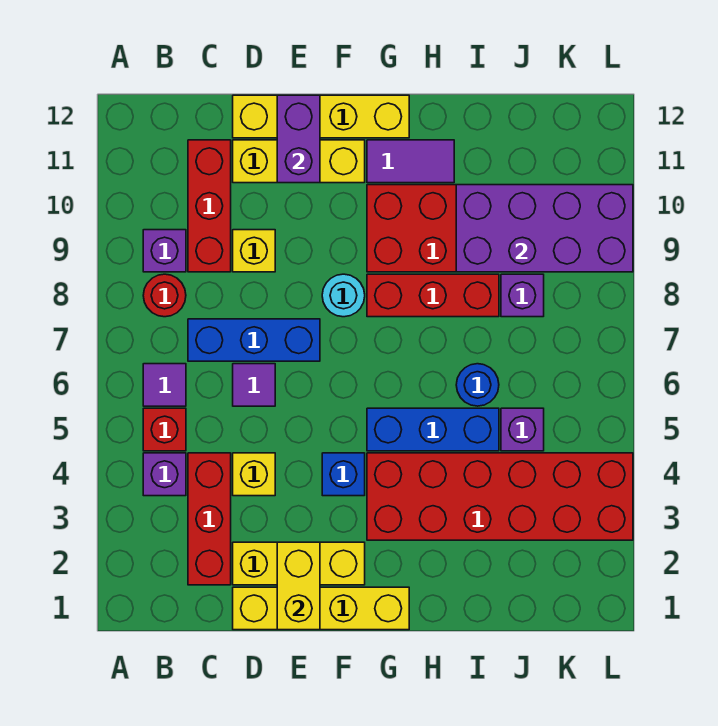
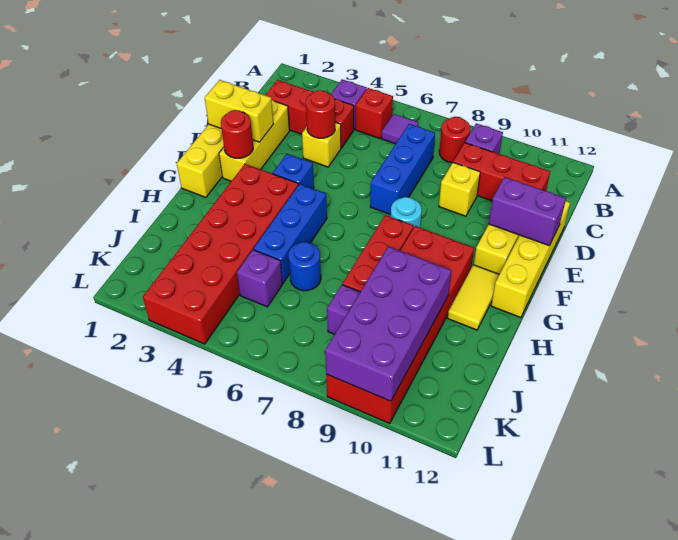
none -> red round brick D4 level 2
purple tile D6 level 1 -> none
none -> red round brick F2 level 2
purple tile G11:H11 level 1 -> yellow tile G11:H11 level 1

